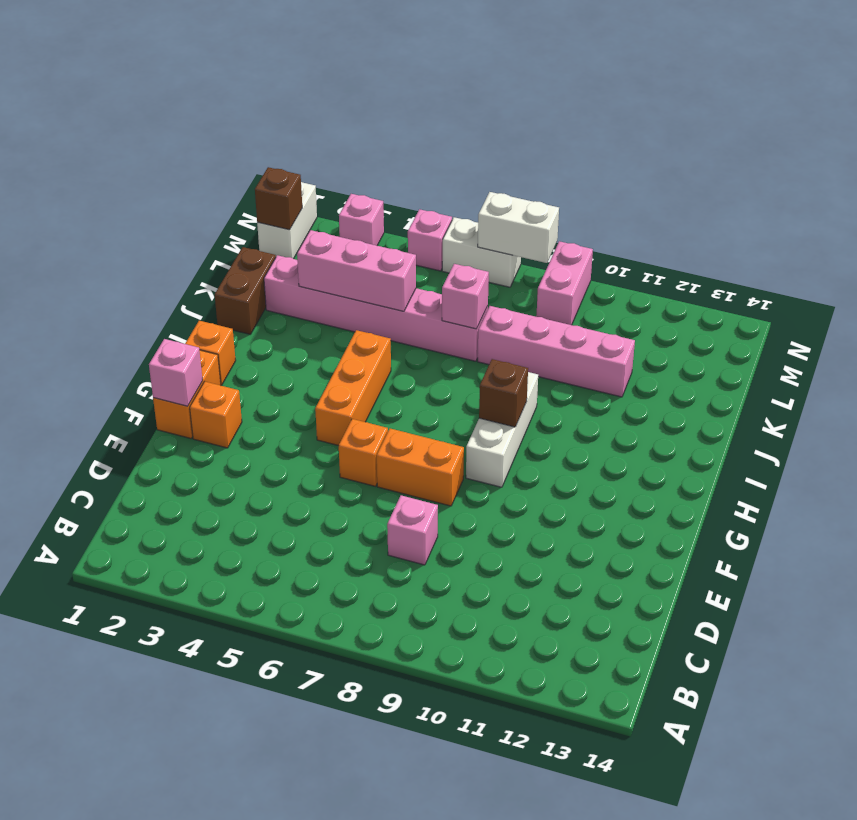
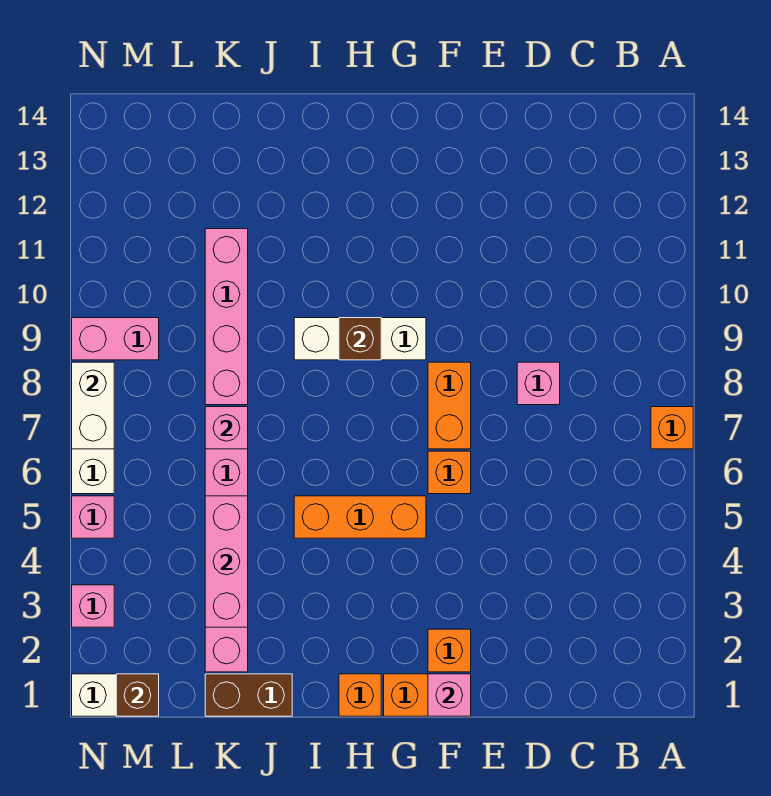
none -> orange brick A7 level 1

